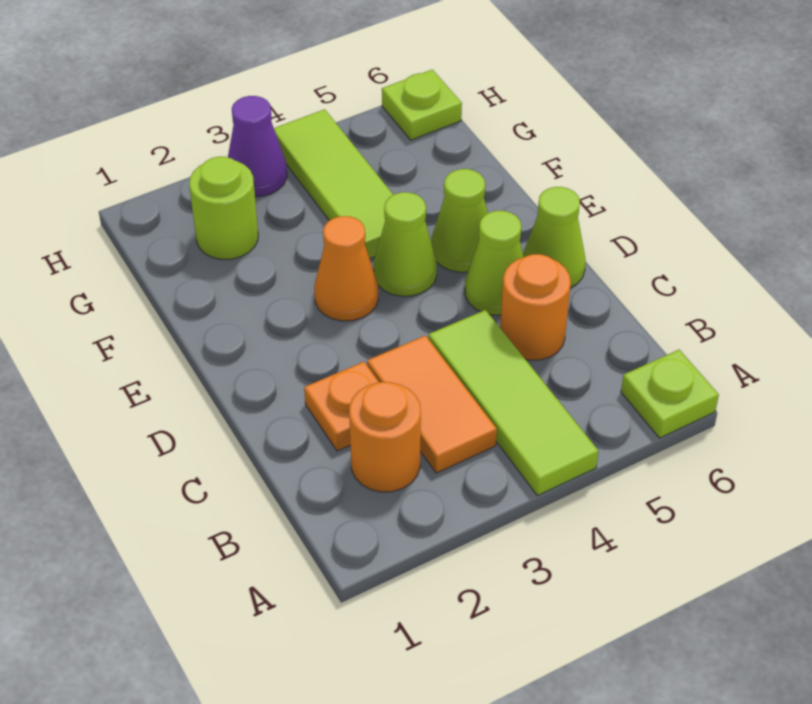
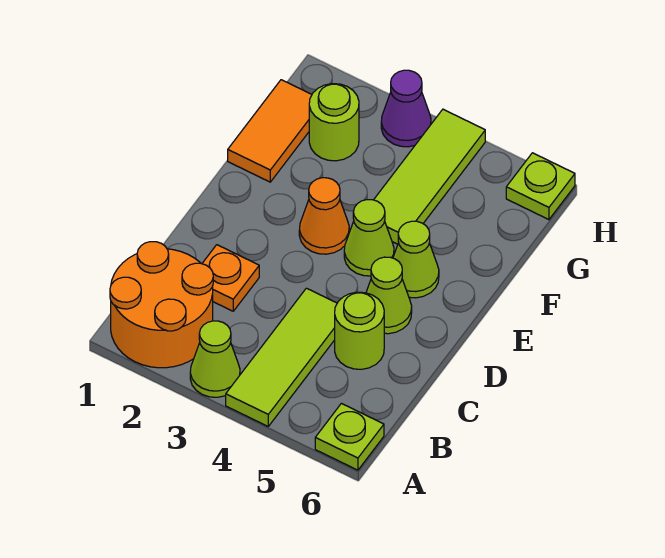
orange round brick B2 level 1 -> orange round brick A1:B2 level 1
orange tile B3:C3 level 1 -> orange tile F1:G1 level 1
orange round brick C5 level 1 -> lime round brick C5 level 1
lime cone D6 level 1 -> lime cone A3 level 1

